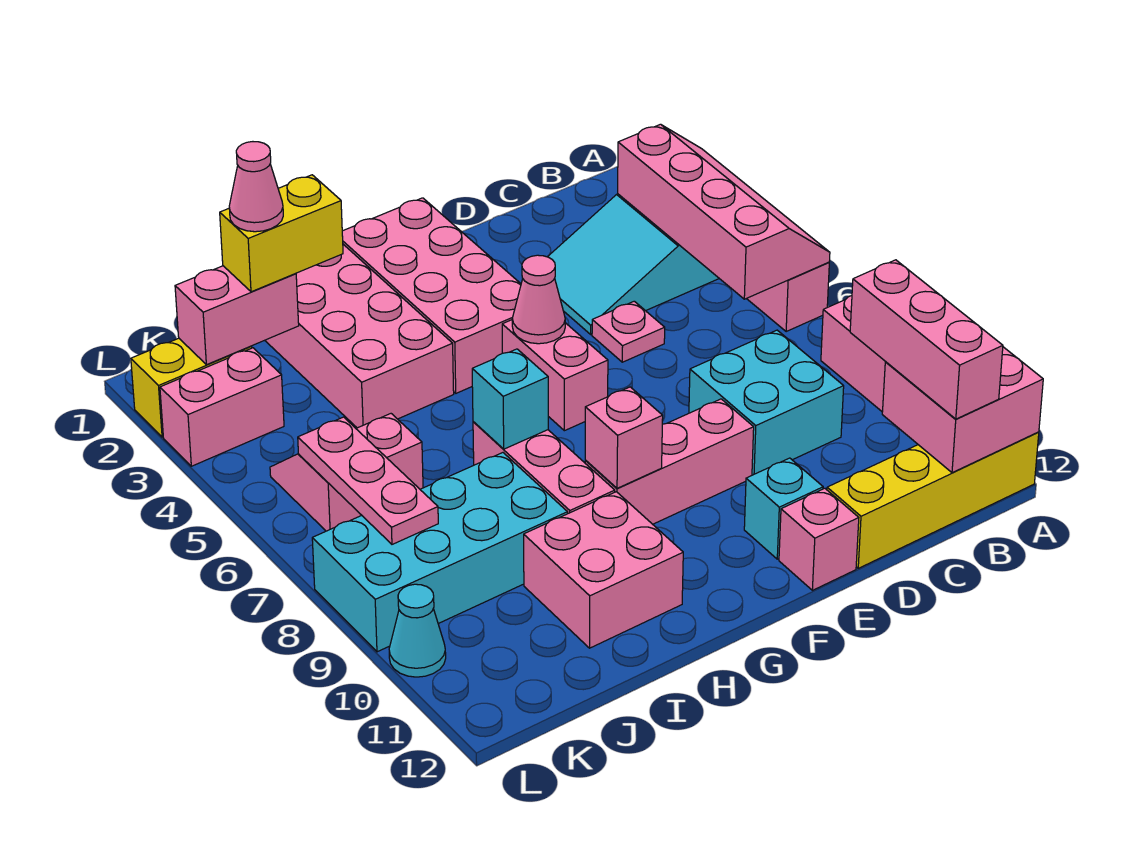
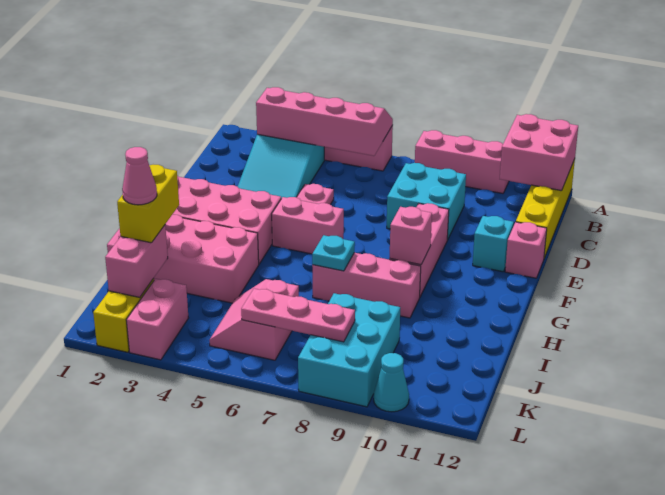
pink brick B10:B12 level 3 -> none
pink cone F5 level 2 -> none
cyan brick H7 level 2 -> cyan plate H7 level 2
pink brick H10:I11 level 1 -> none
cyan brick I8:L9 level 1 -> cyan brick J8:L9 level 1

